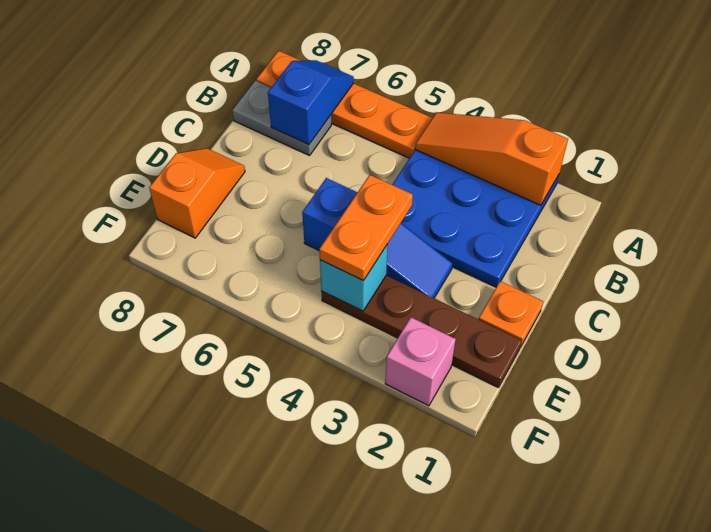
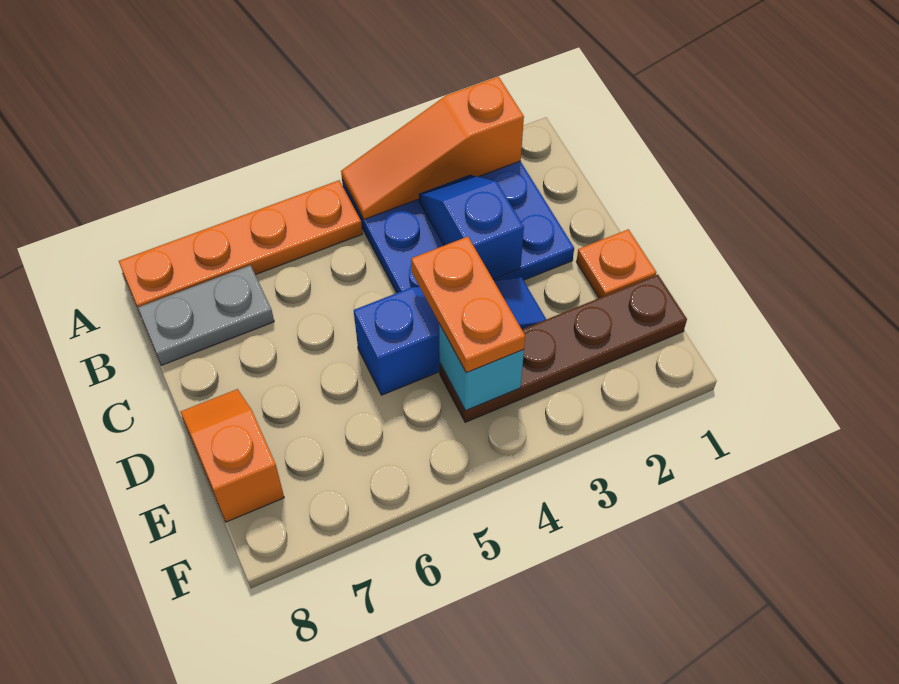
blue slope A7:B7 level 2 top B -> blue slope B3:C3 level 2 top C
pink brick F2 level 1 -> none

